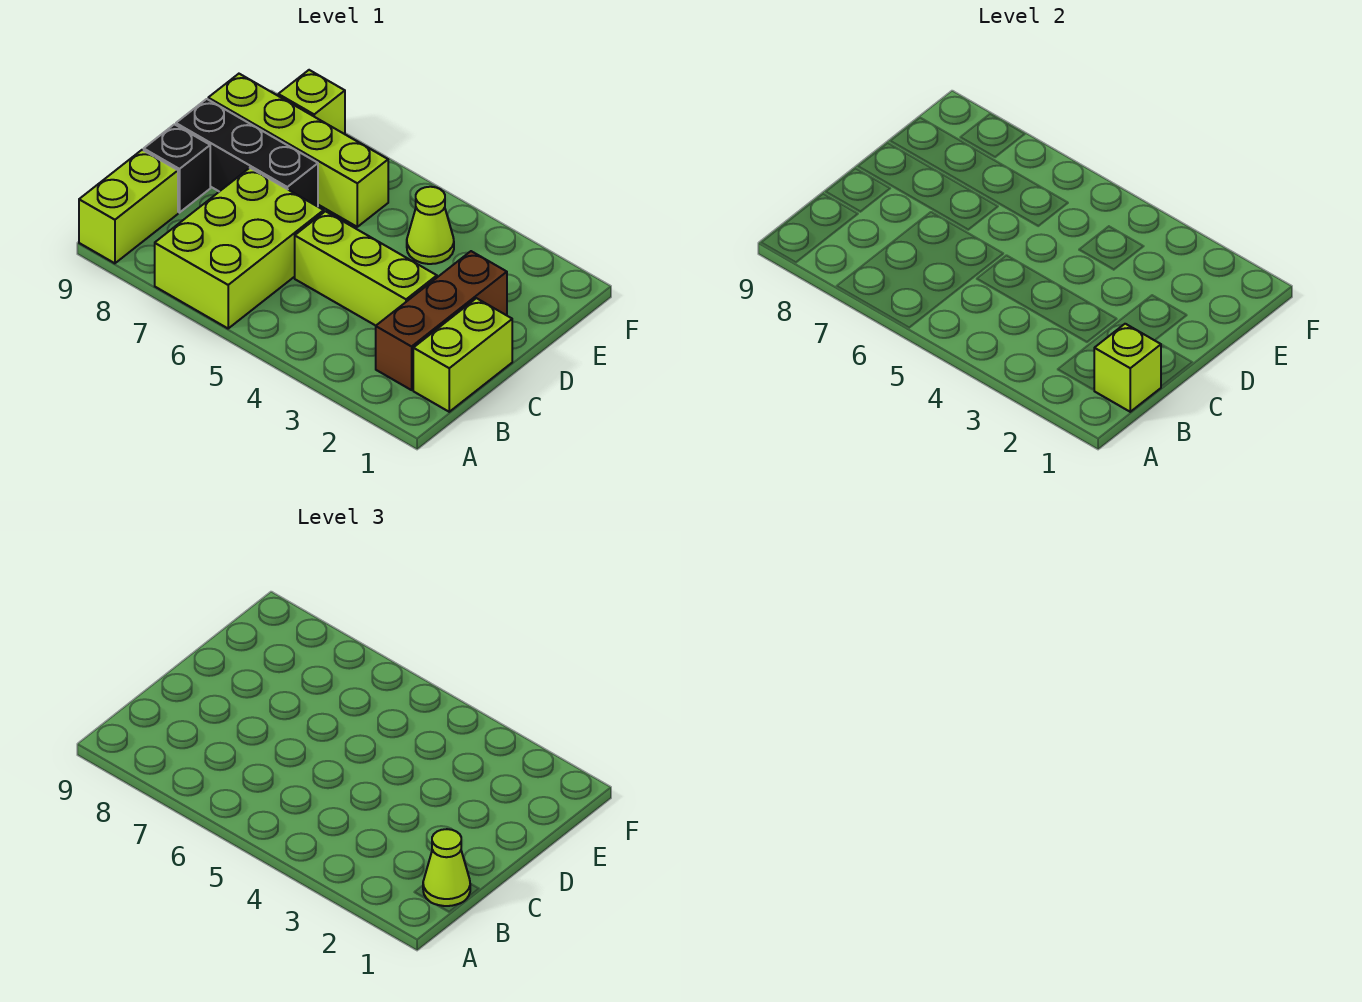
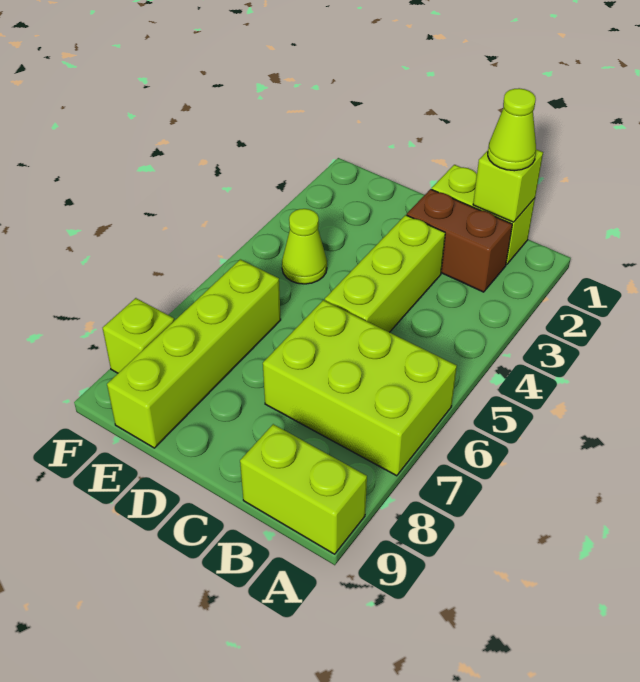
brown brick B2:D2 level 1 -> brown brick B2:C2 level 1
black brick C9 level 1 -> none
black brick D7:D9 level 1 -> none

